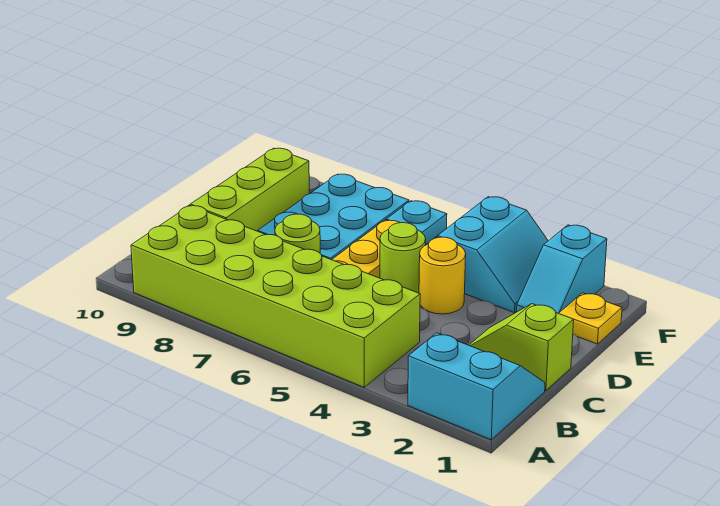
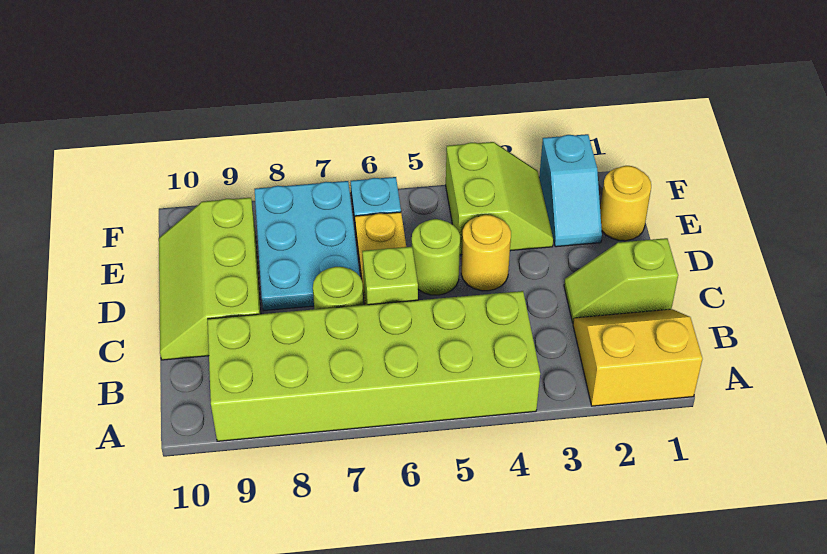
cyan slope A1:B2 level 1 top A -> yellow slope A1:B2 level 1 top A
none -> lime brick C6 level 2
yellow plate E1 level 1 -> yellow round brick E1 level 1
cyan slope E3:F4 level 1 top 4 -> lime slope E3:F4 level 1 top 4

